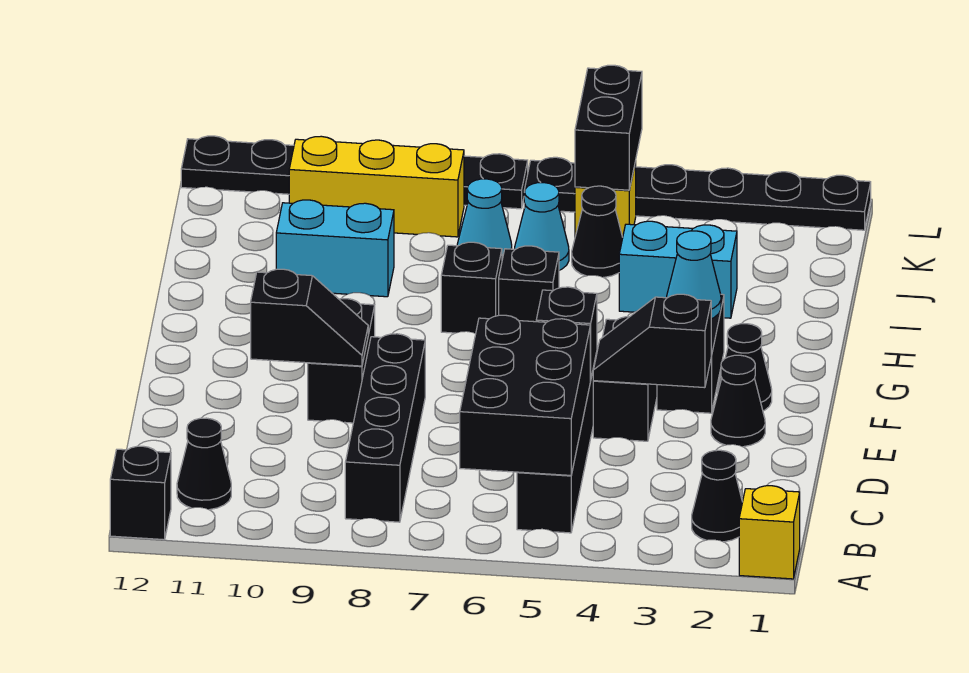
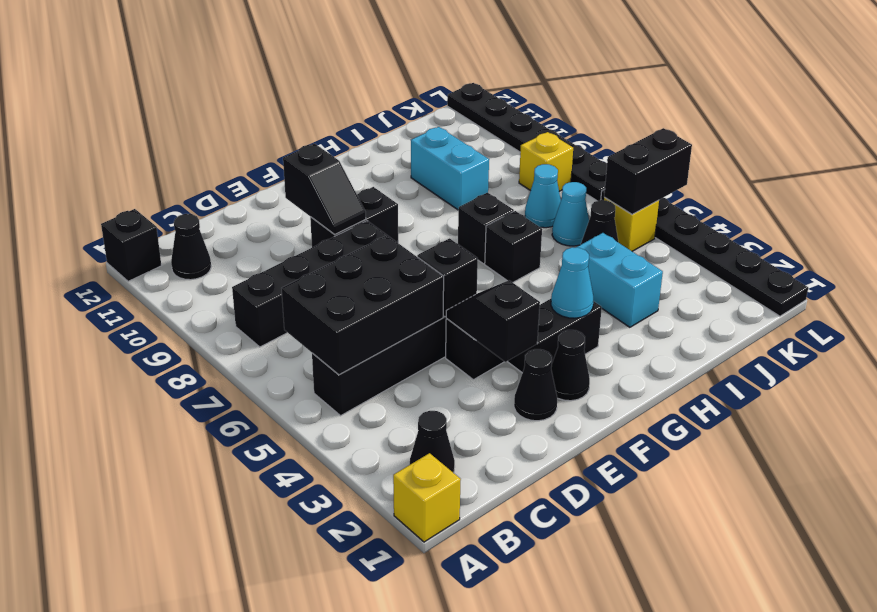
yellow brick K8:K10 level 1 -> yellow brick K8 level 1

